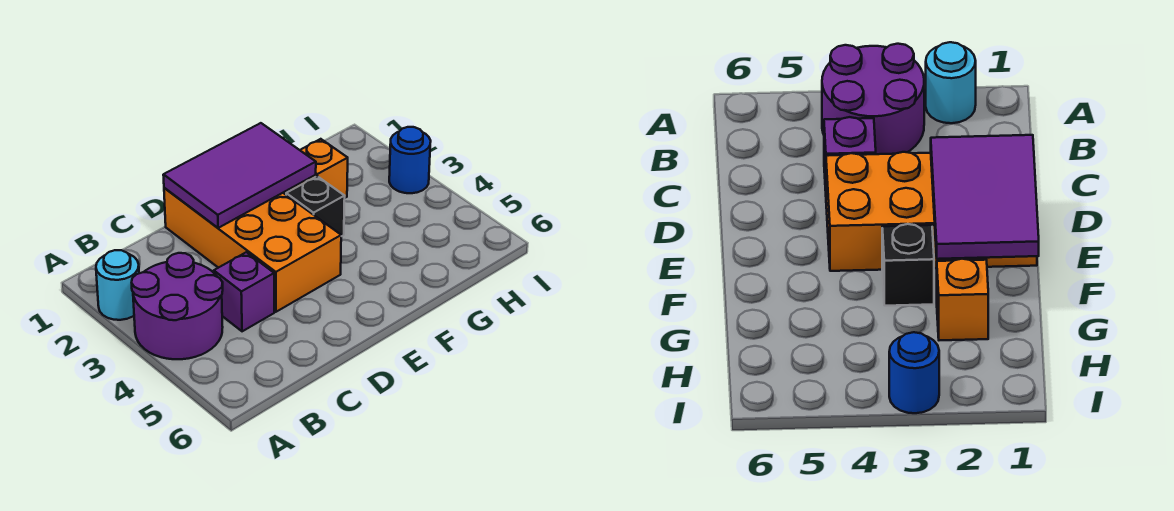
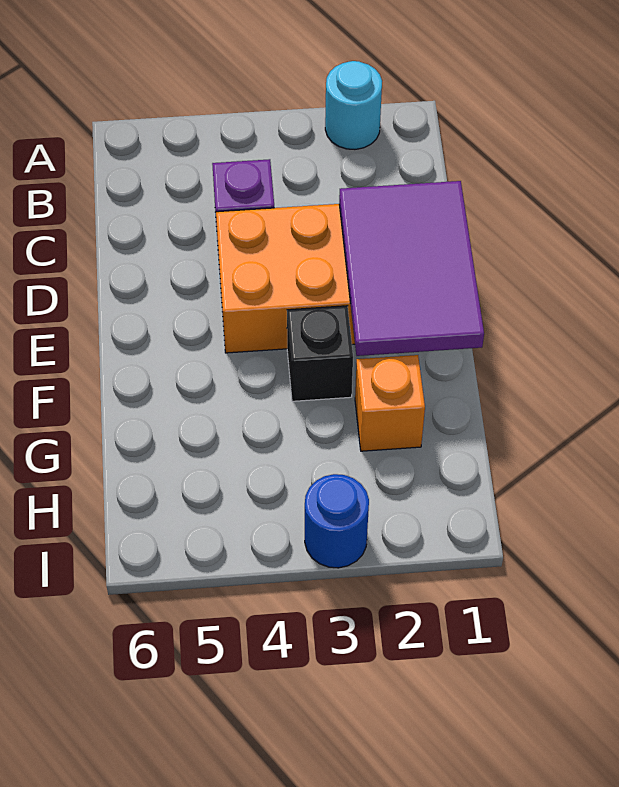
purple round brick A3:B4 level 1 -> none

